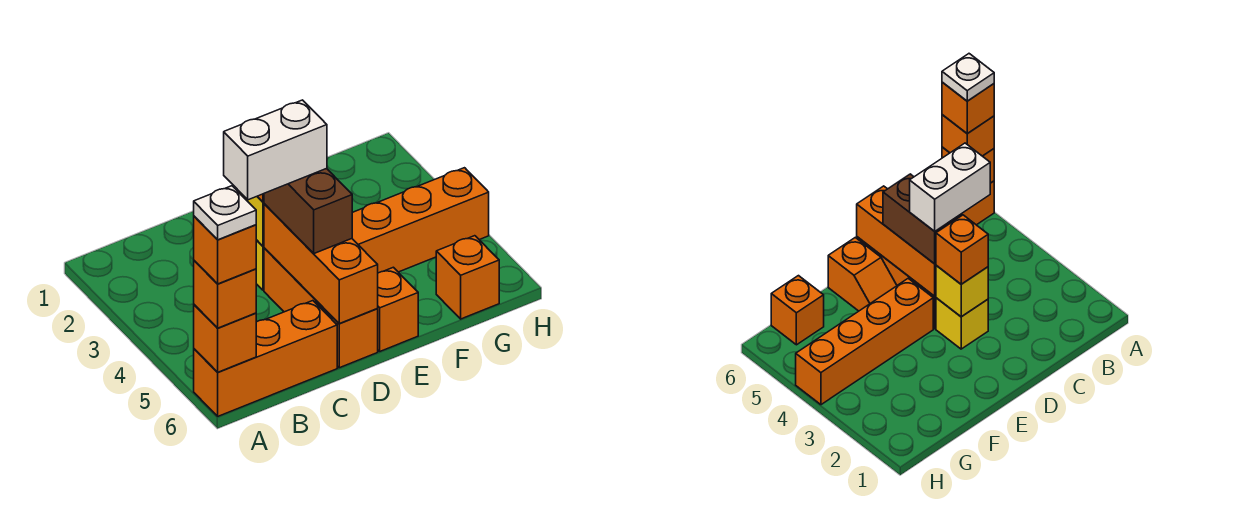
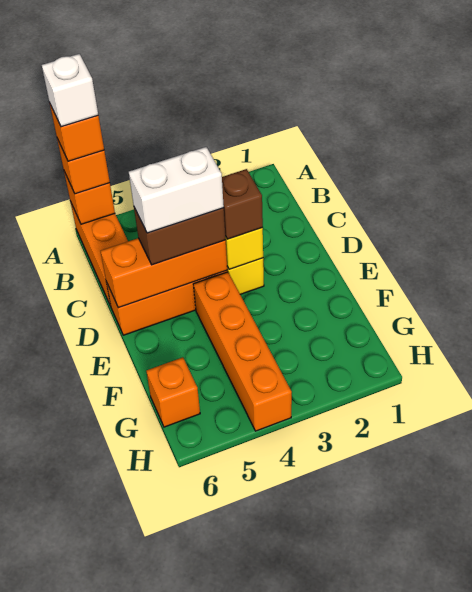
white plate A6 level 5 -> white brick A6 level 5
white brick C4:D4 level 4 -> white brick D4:D5 level 4
orange brick D3 level 3 -> brown brick D3 level 3
orange slope E5:E6 level 1 top 6 -> none

